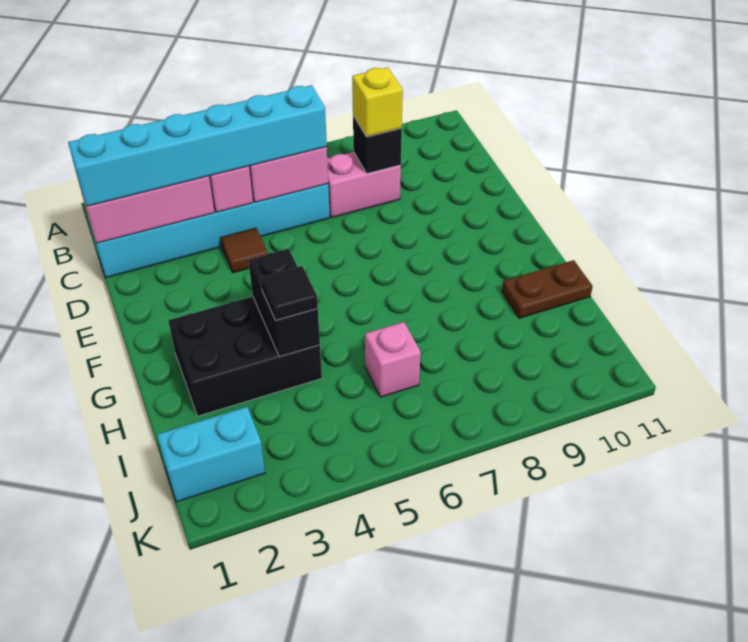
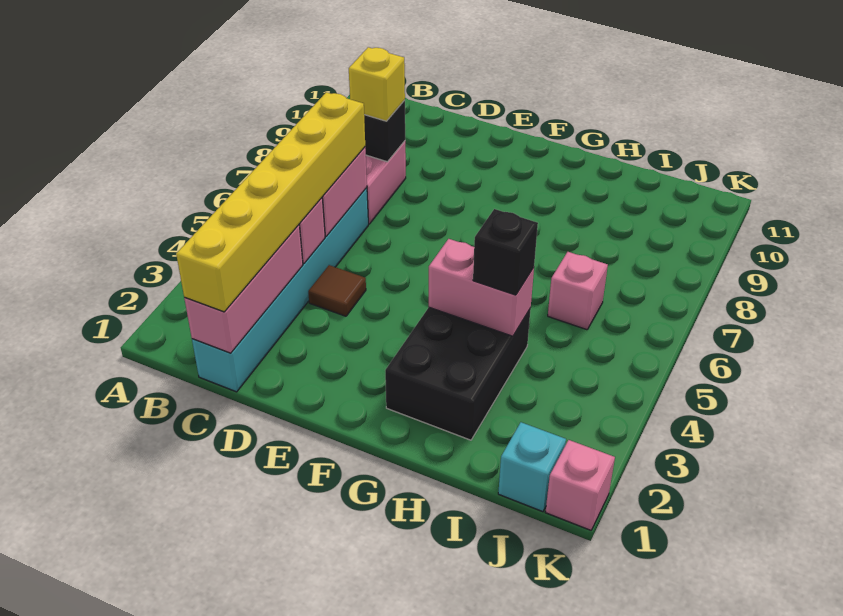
cyan brick C1:C6 level 3 -> yellow brick C1:C6 level 3
black brick G4:H4 level 2 -> pink brick G4:H4 level 2
black tile H4 level 3 -> black brick H4 level 3
brown plate H10:H11 level 1 -> none
cyan brick J1:J2 level 1 -> cyan brick J1 level 1
none -> pink brick K1 level 1

